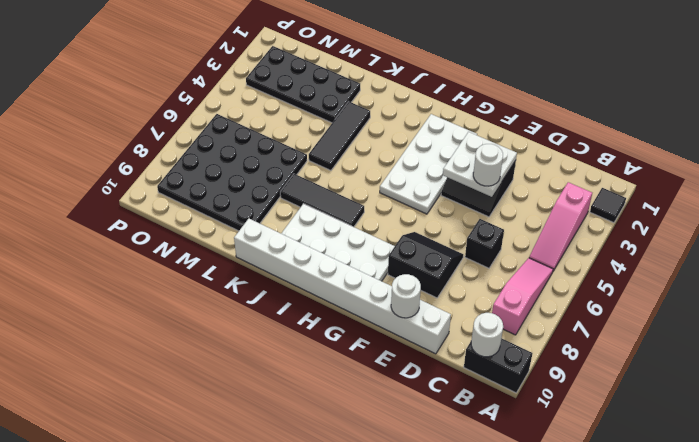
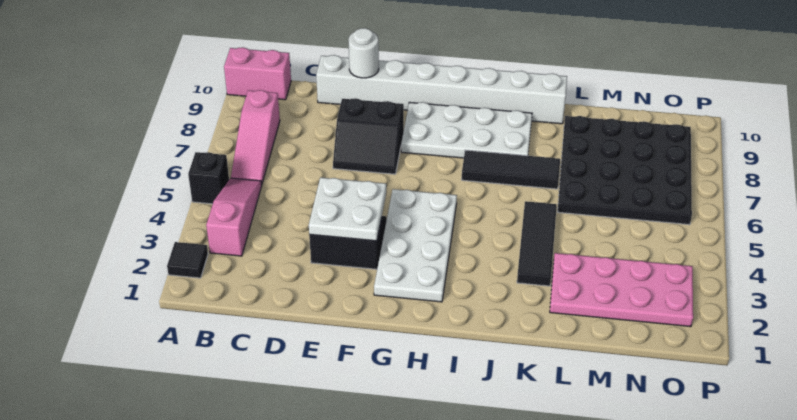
black brick A10:B10 level 1 -> pink brick A10:B10 level 1
white round brick B10 level 2 -> none
black brick D6 level 1 -> black brick A5 level 1
white round brick E4 level 3 -> none
black plate L2:O3 level 1 -> pink plate L2:O3 level 1

